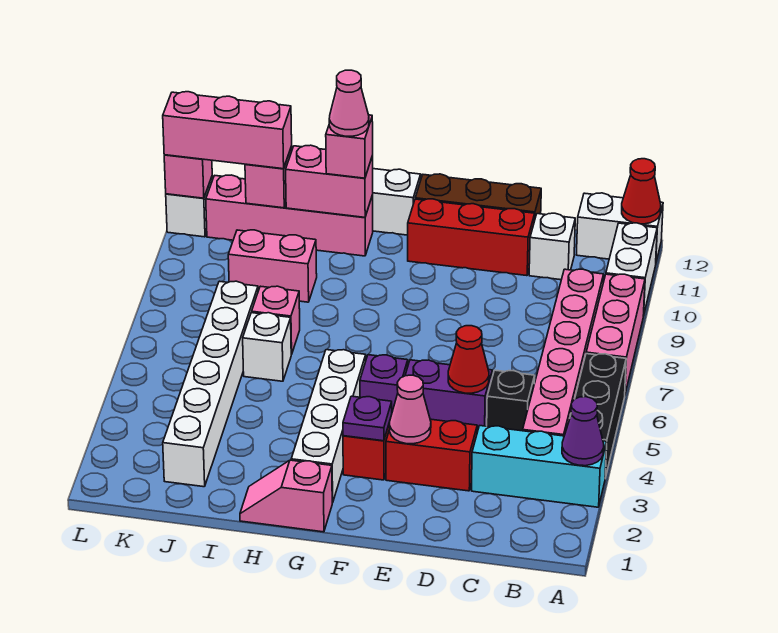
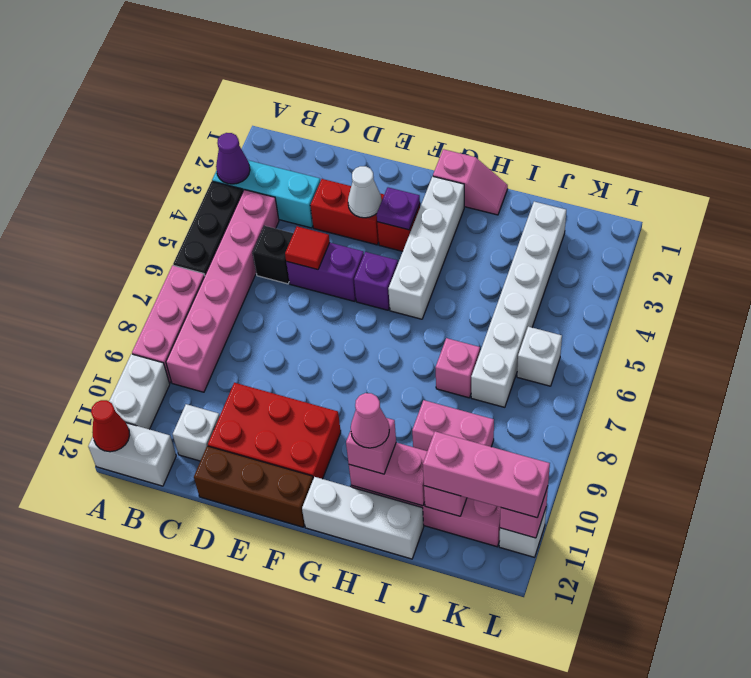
red cone D5 level 2 -> red tile D5 level 2
red brick D11:F11 level 1 -> red brick D10:F11 level 1
pink cone E3 level 2 -> white cone E3 level 2
white brick I6 level 1 -> white brick K6 level 1

